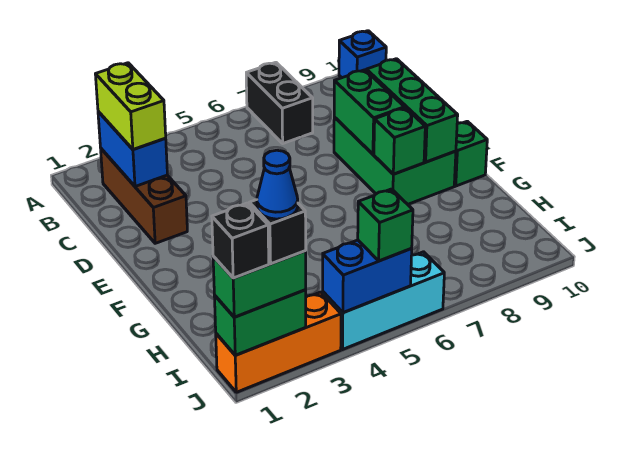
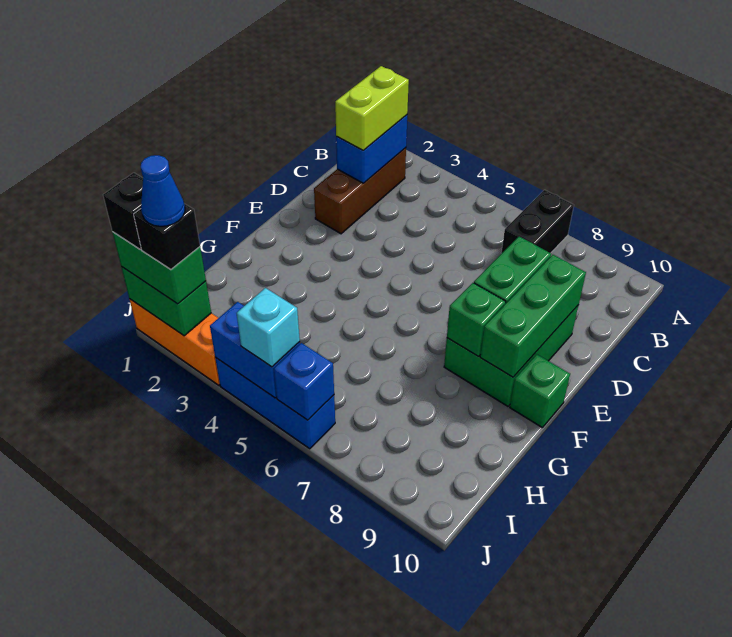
blue brick A10 level 1 -> blue brick J6 level 2
cyan brick J4:J6 level 1 -> blue brick J4:J6 level 1
green brick J5 level 3 -> cyan brick J5 level 3

